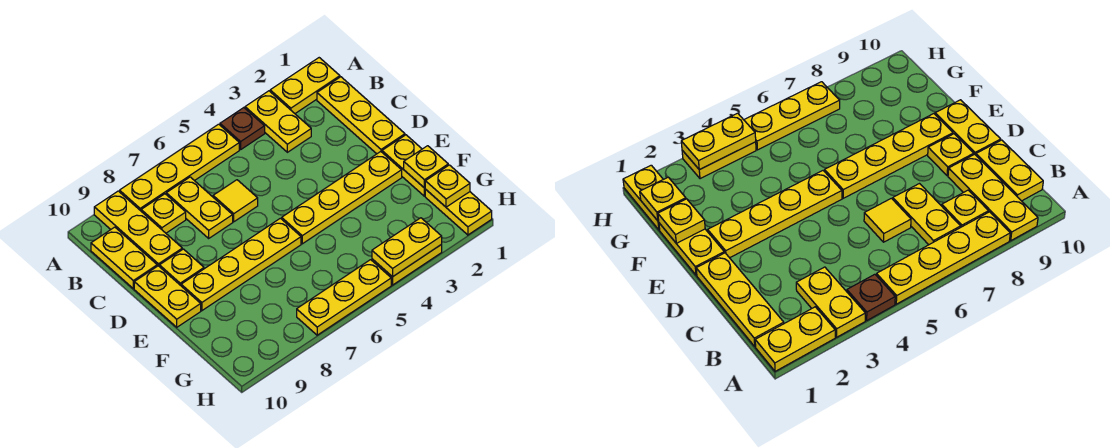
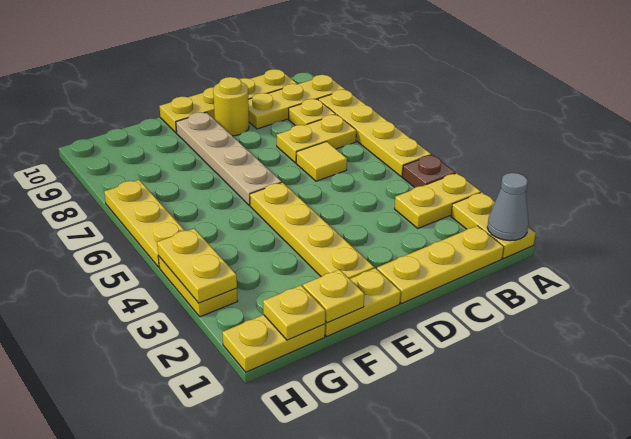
none -> grey cone A1 level 2
yellow plate D9 level 1 -> yellow round brick D9 level 1
yellow plate E6:E9 level 1 -> tan plate E6:E9 level 1

